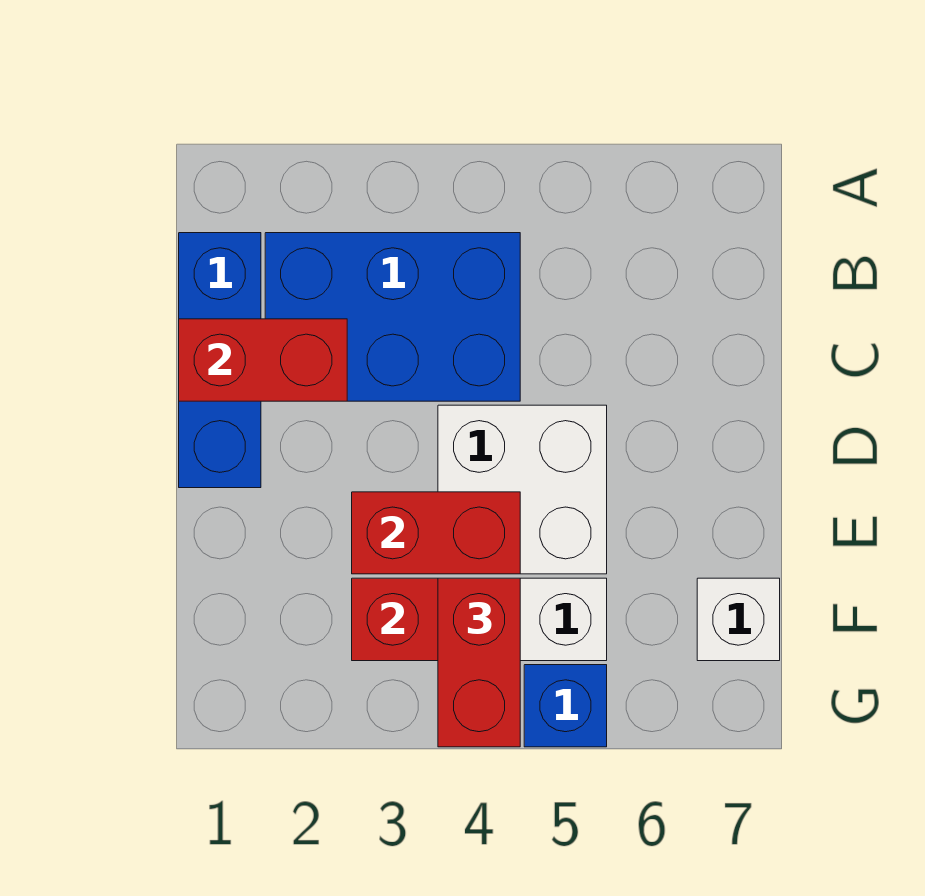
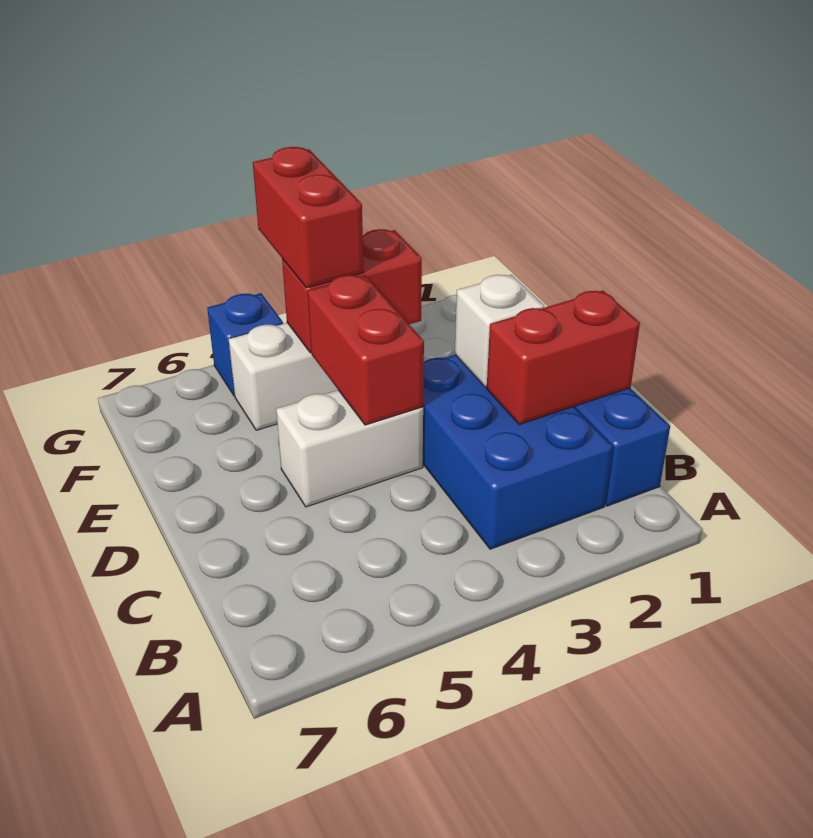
blue brick B2:C4 level 1 -> blue brick B2:D3 level 1
white brick D4:E5 level 1 -> white brick D4:D5 level 1
red brick E3:E4 level 2 -> red brick D4:E4 level 2
white brick F7 level 1 -> white brick D2 level 2

